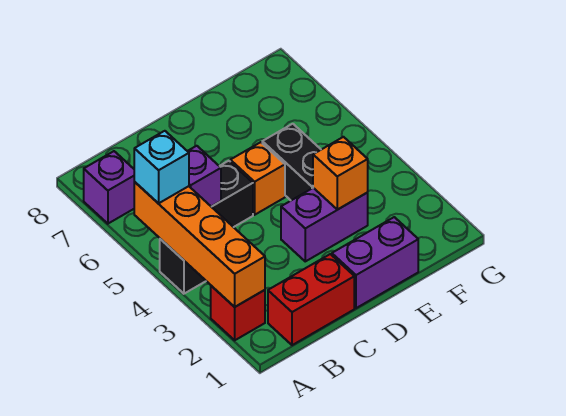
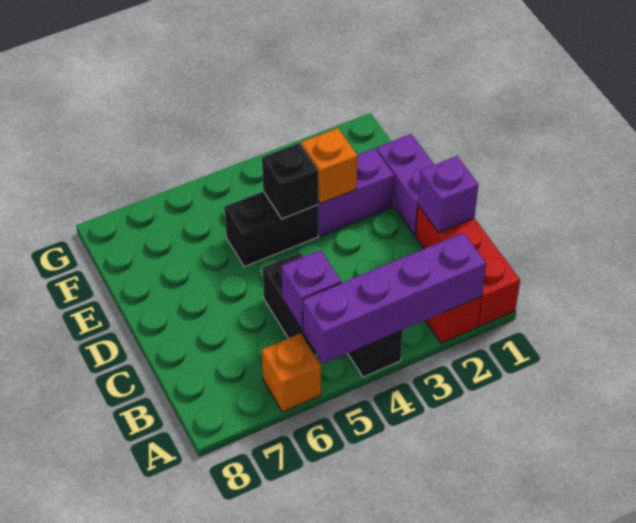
orange brick A2:A5 level 2 -> purple brick A2:A5 level 2
cyan brick A5 level 3 -> none
purple brick A7 level 1 -> purple brick C1 level 2
red brick B1:C1 level 1 -> red brick A1:C1 level 1
purple brick D3:E3 level 1 -> purple brick E2:E3 level 1
orange brick D5 level 1 -> orange brick A6 level 1
none -> black brick E4 level 2

